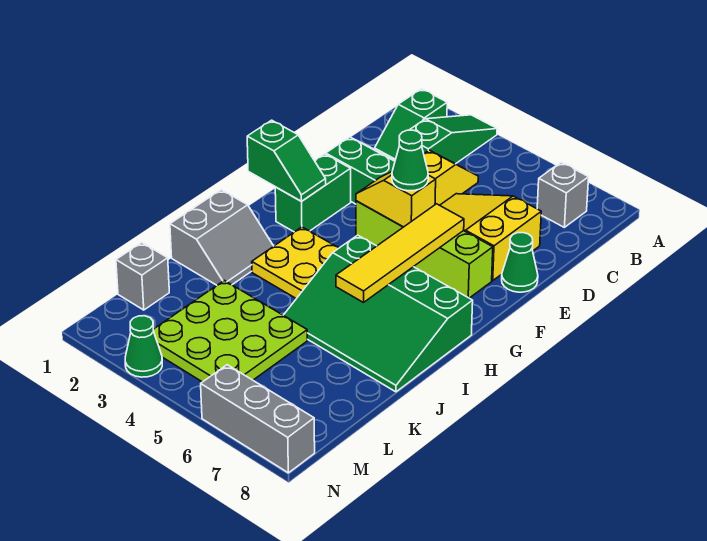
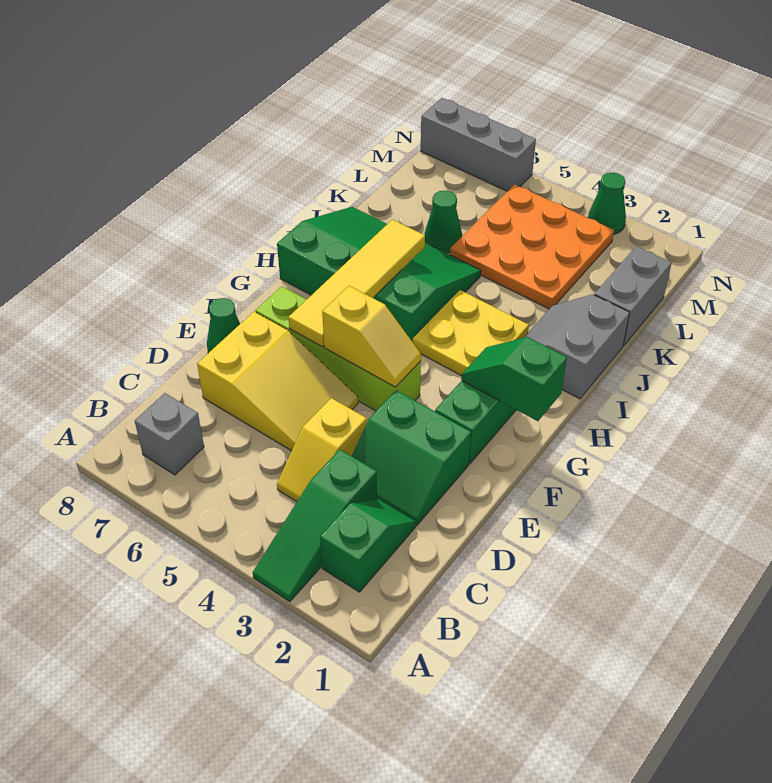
green cone F5 level 3 -> green cone K6 level 1
lime plate K3:M5 level 1 -> orange plate K3:M5 level 1
grey brick L1 level 1 -> grey brick K1:L1 level 1

